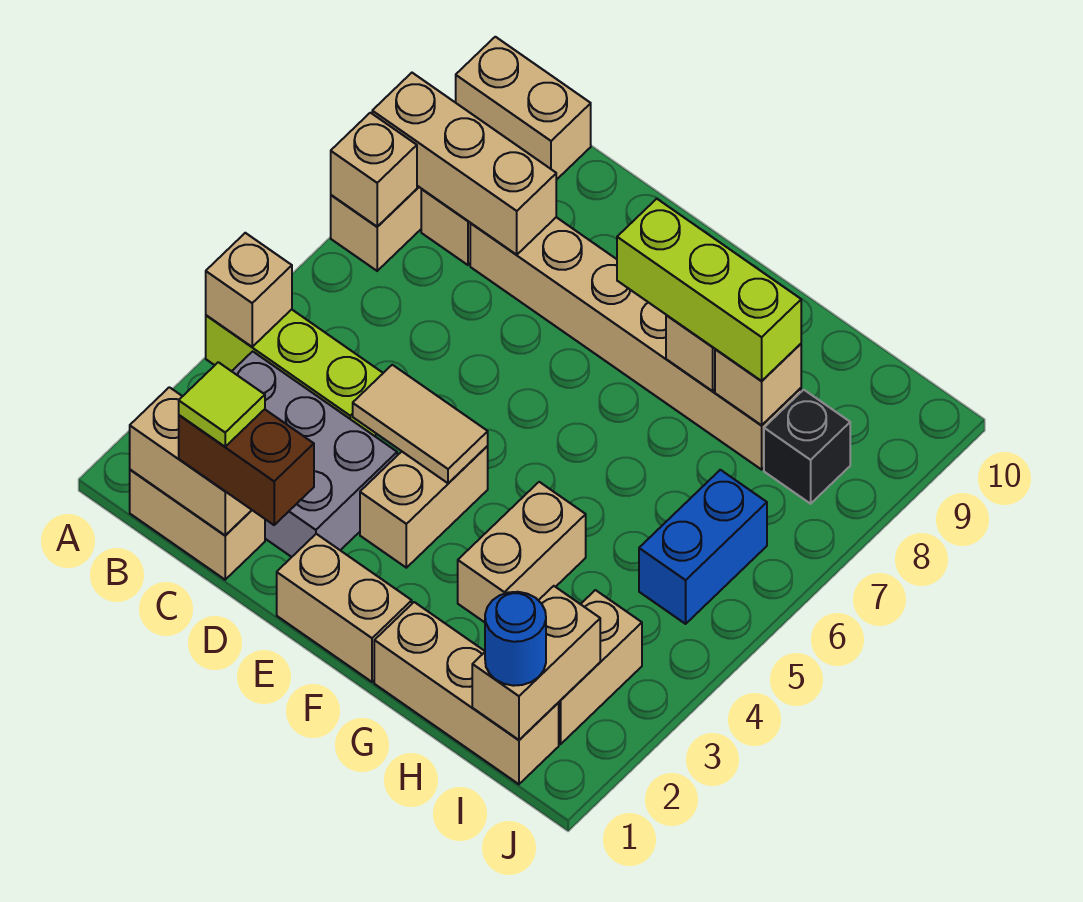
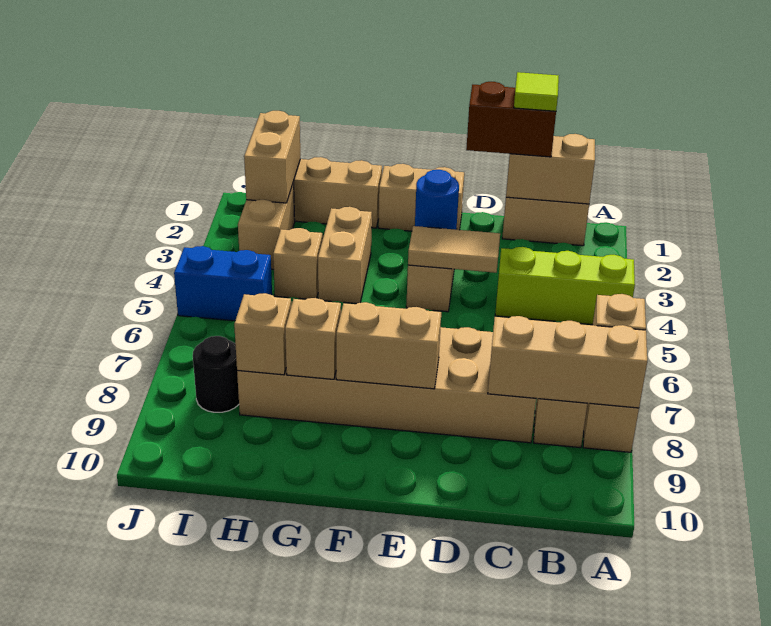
tan brick A4 level 2 -> tan brick H4 level 1
tan brick A10:B10 level 1 -> tan brick E8:F8 level 2
grey brick B2:D3 level 1 -> none
tan brick C8:H8 level 1 -> tan brick C7:H8 level 1
lime brick F8:H8 level 3 -> none
blue round brick I1 level 3 -> blue round brick E3 level 2
blue brick I5:I6 level 1 -> blue brick I5:J5 level 1
black brick I8 level 1 -> black round brick I8 level 1

